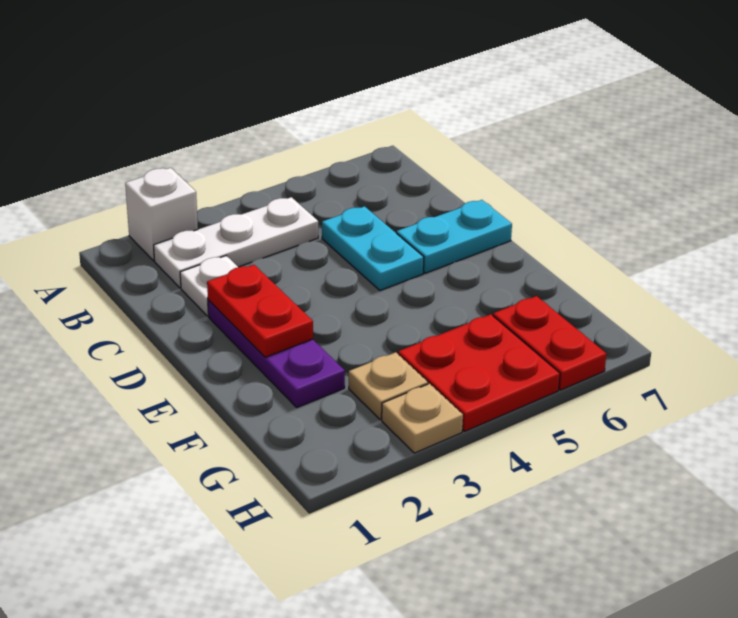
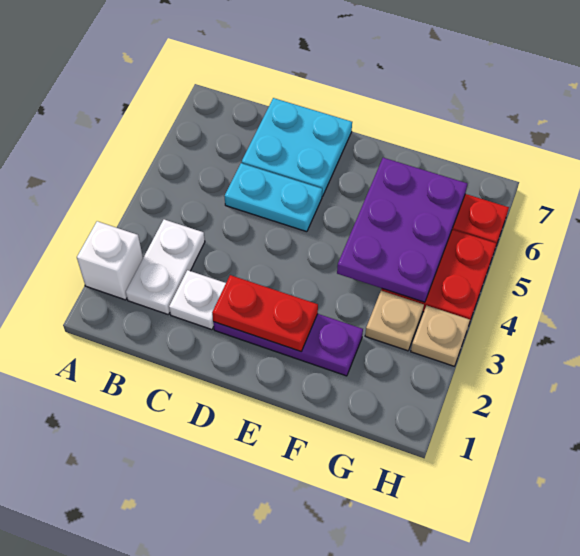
white plate B2:B4 level 1 -> white plate B2:B3 level 1
cyan plate D6:D7 level 1 -> cyan plate C6:D7 level 1
none -> purple plate F4:G6 level 2

